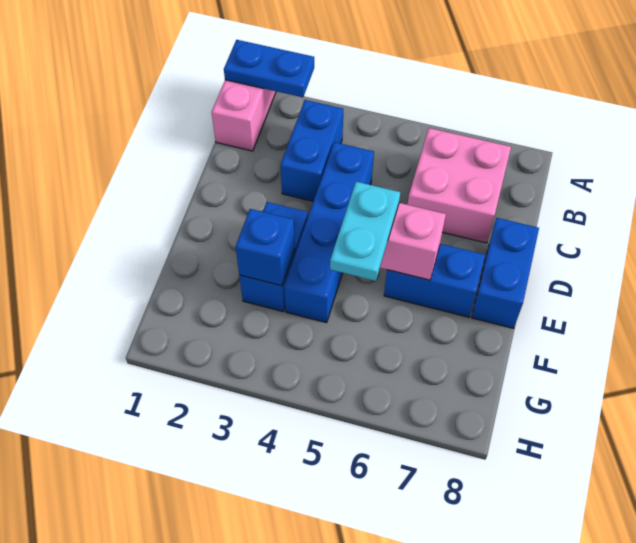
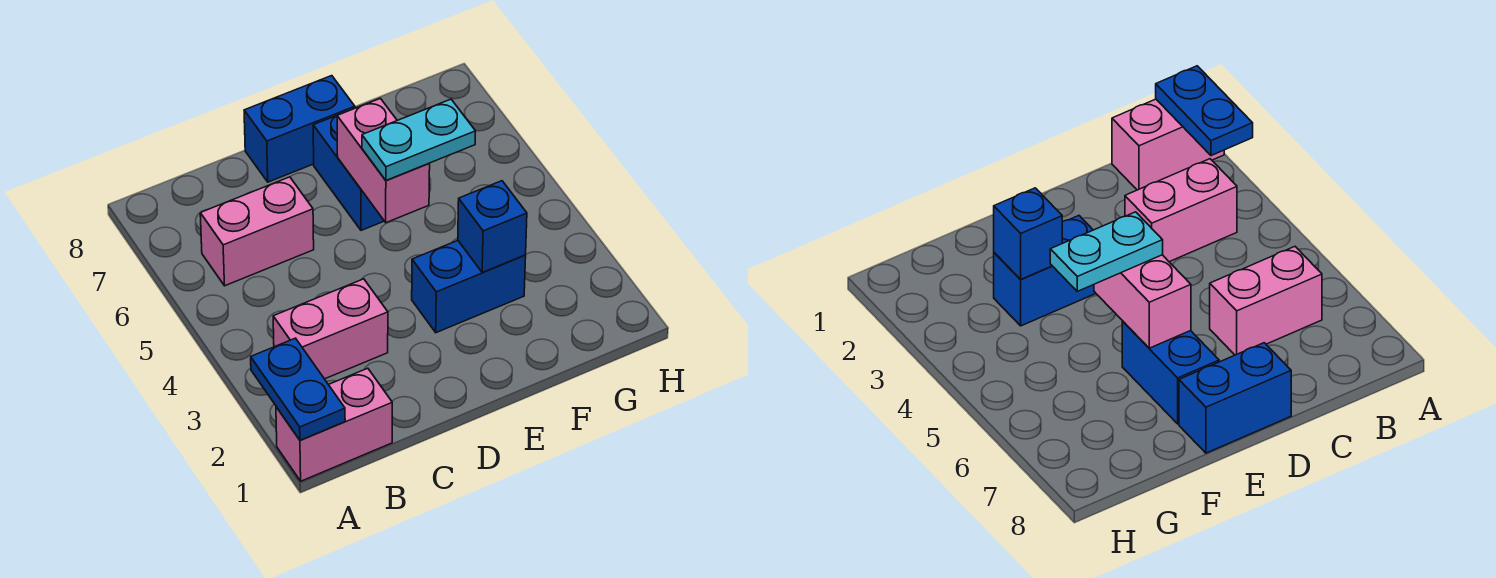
blue brick B3:C3 level 1 -> pink brick B3:C3 level 1
pink brick B6:C7 level 1 -> pink brick B6:C6 level 1
blue brick C4:F4 level 1 -> none

